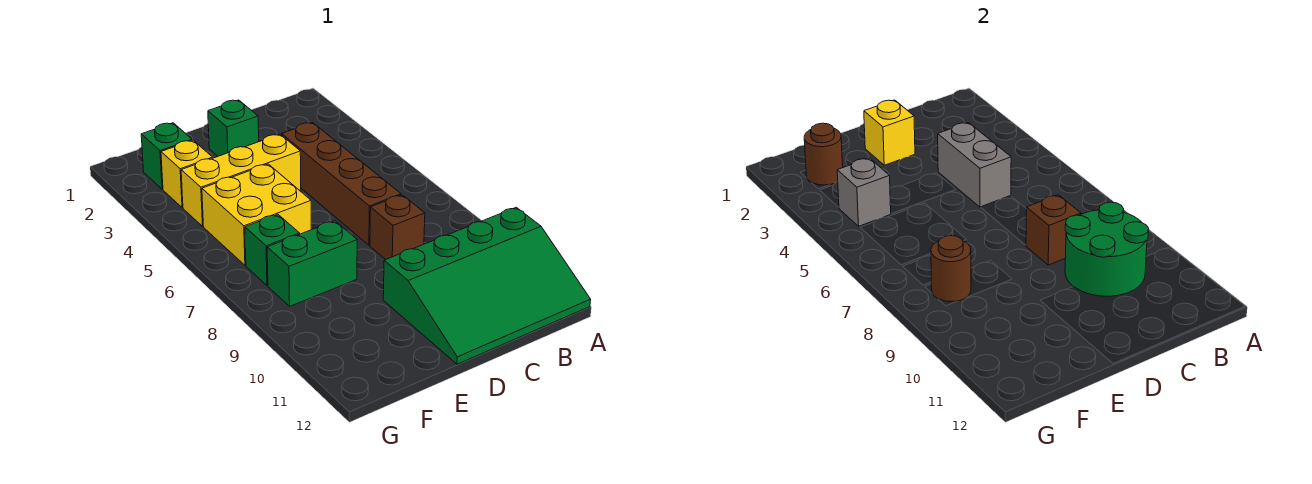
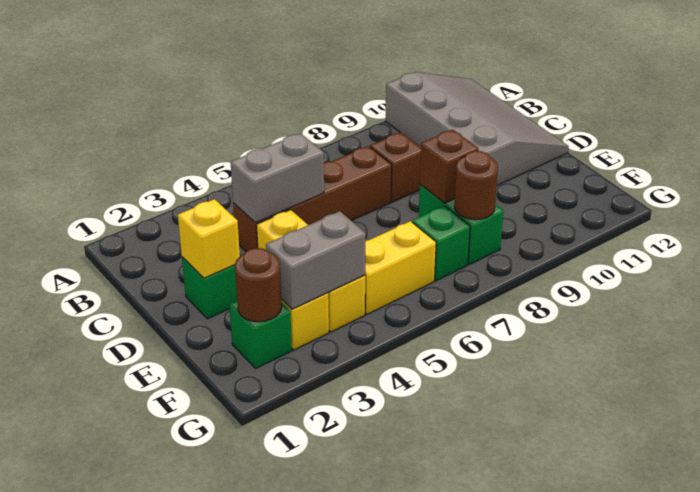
green slope A10:D12 level 1 top 10 -> grey slope A10:D12 level 1 top 10
green round brick B9:C10 level 2 -> none
brown brick C8 level 2 -> brown brick E8 level 2
yellow brick E5:F6 level 1 -> yellow brick F5:F6 level 1
grey brick F4 level 2 -> grey brick F3:F4 level 2

